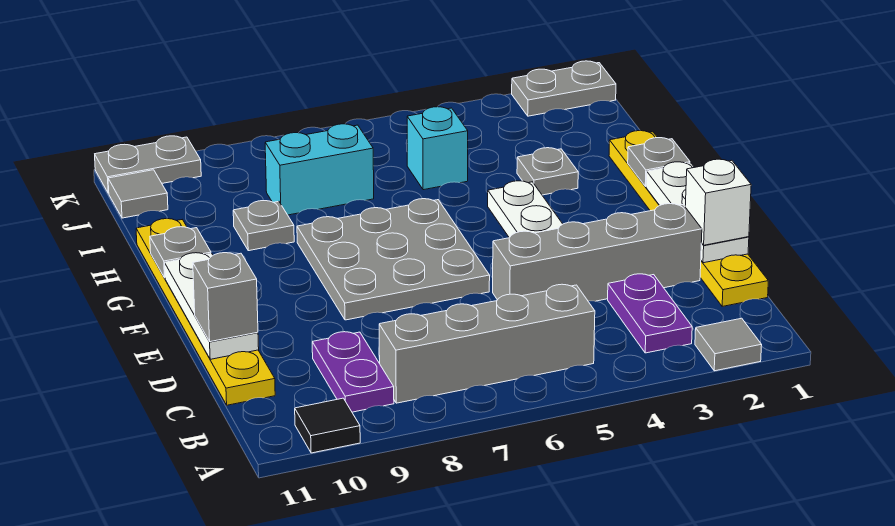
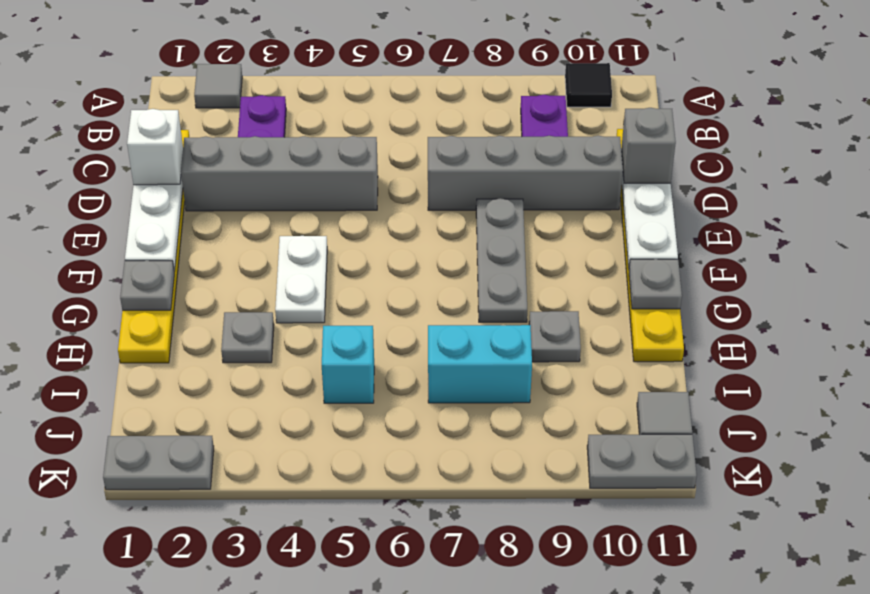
grey brick B5:B8 level 1 -> grey brick D7:D10 level 1
grey plate E6:G8 level 1 -> grey plate E8:G8 level 1

